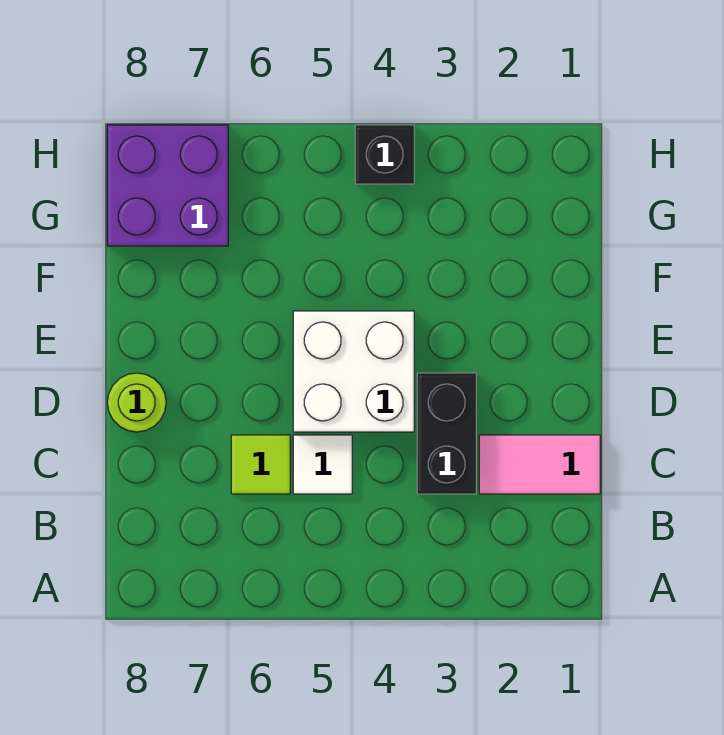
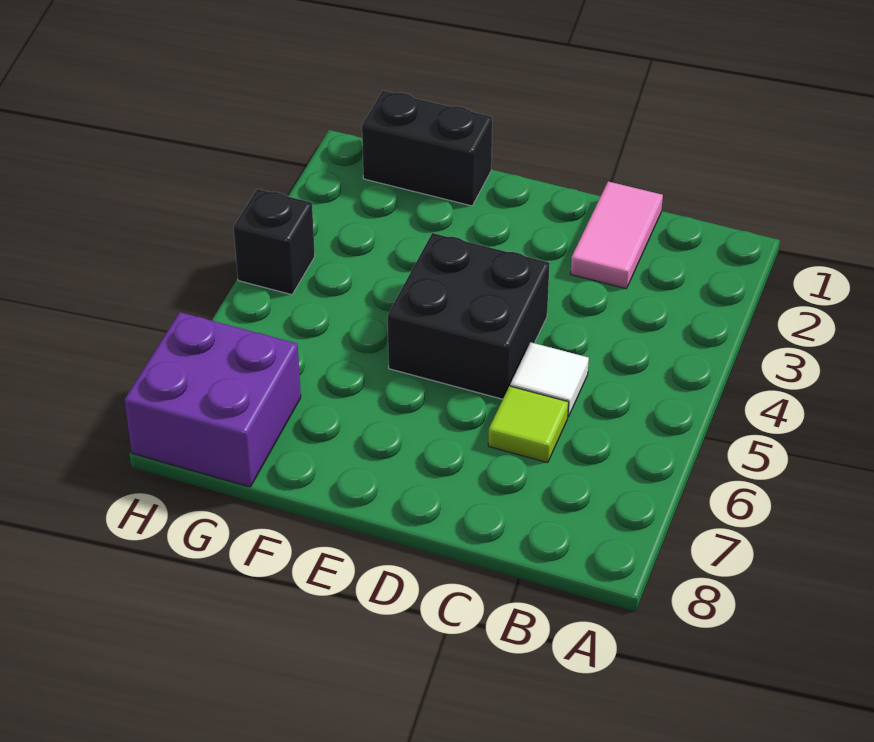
black brick C3:D3 level 1 -> black brick F1:G1 level 1
white brick D4:E5 level 1 -> black brick D4:E5 level 1
lime round brick D8 level 1 -> none

